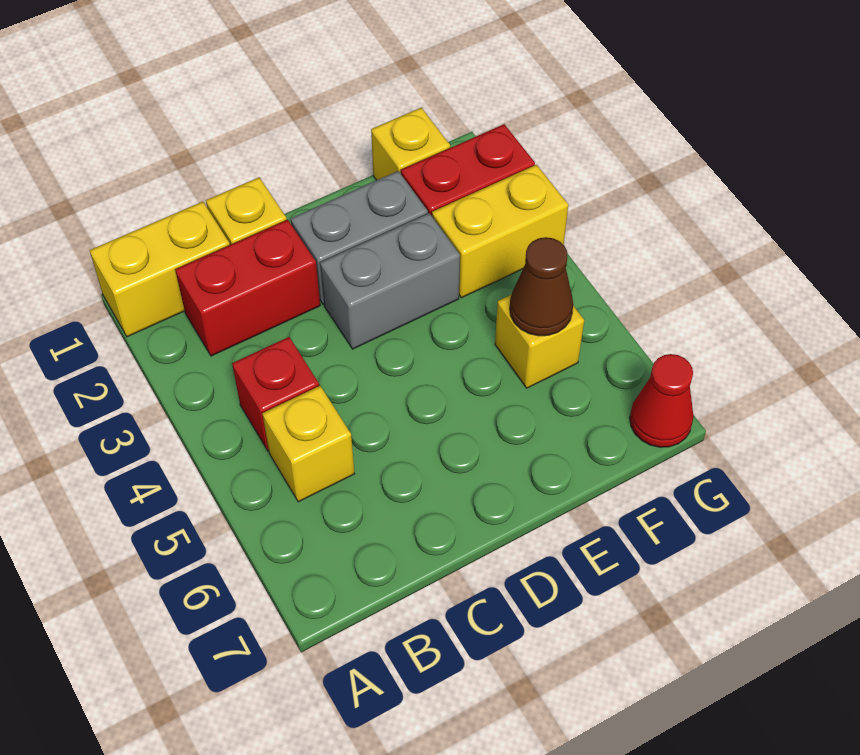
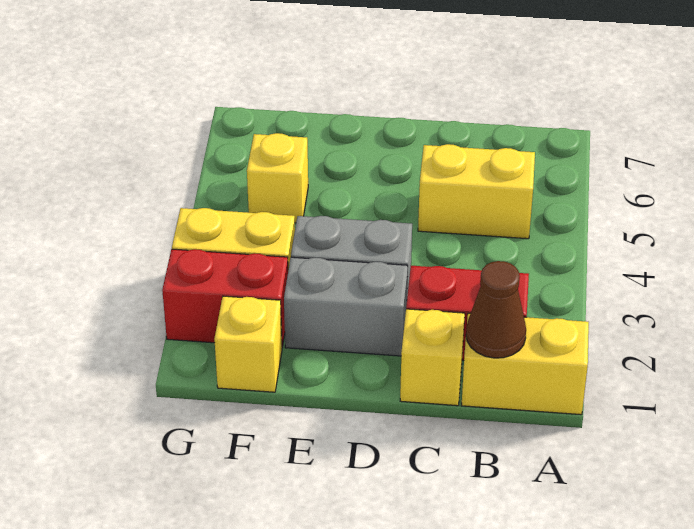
red brick B4 level 1 -> none
yellow brick B5 level 1 -> yellow brick B5:C5 level 1
brown cone F5 level 2 -> brown cone B1 level 2
red cone G7 level 1 -> none

